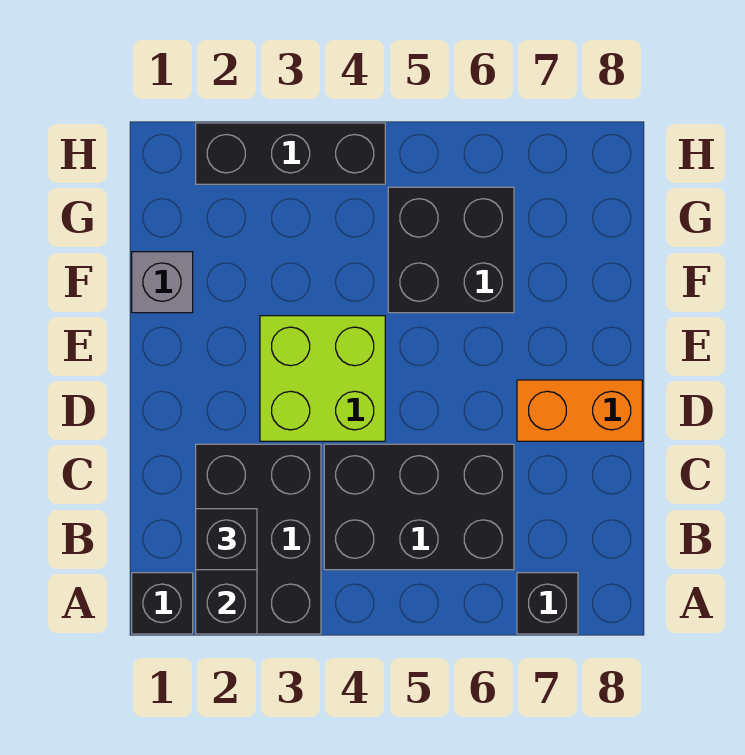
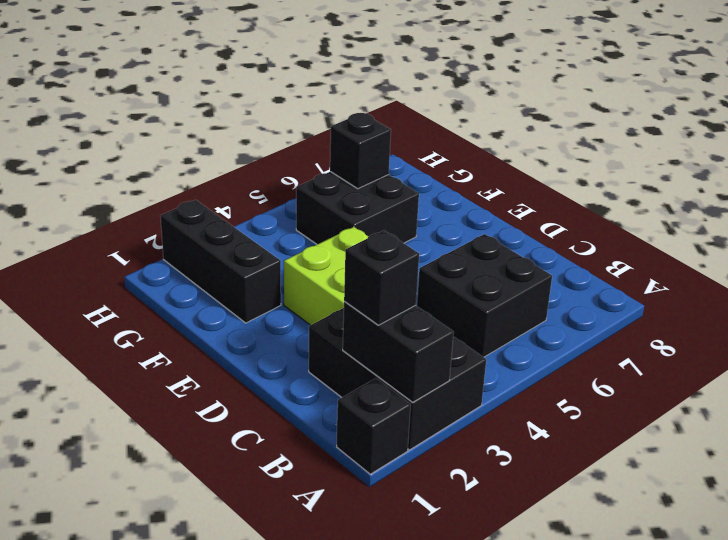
black brick A7 level 1 -> black brick G6 level 2
black brick B4:C6 level 1 -> black brick B5:C6 level 1
orange brick D7:D8 level 1 -> none
grey brick F1 level 1 -> none
black brick H2:H4 level 1 -> black brick F2:H2 level 1

